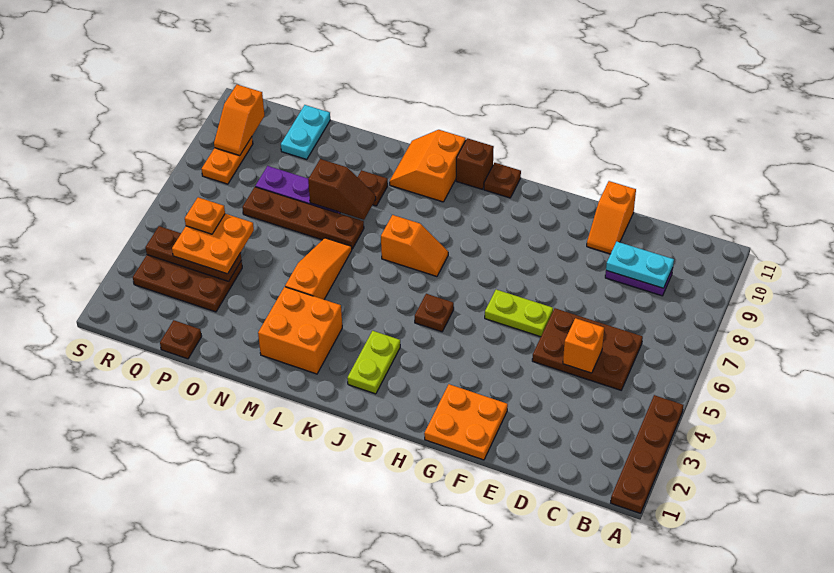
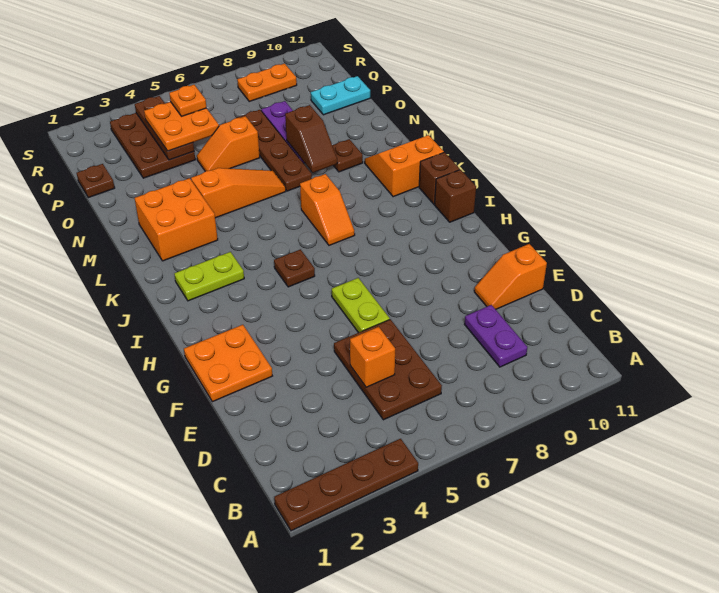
cyan plate C9:D9 level 2 -> none
brown plate I11 level 1 -> brown brick I11 level 1
orange slope R9:R10 level 2 top 10 -> orange slope O5:O6 level 1 top 6

